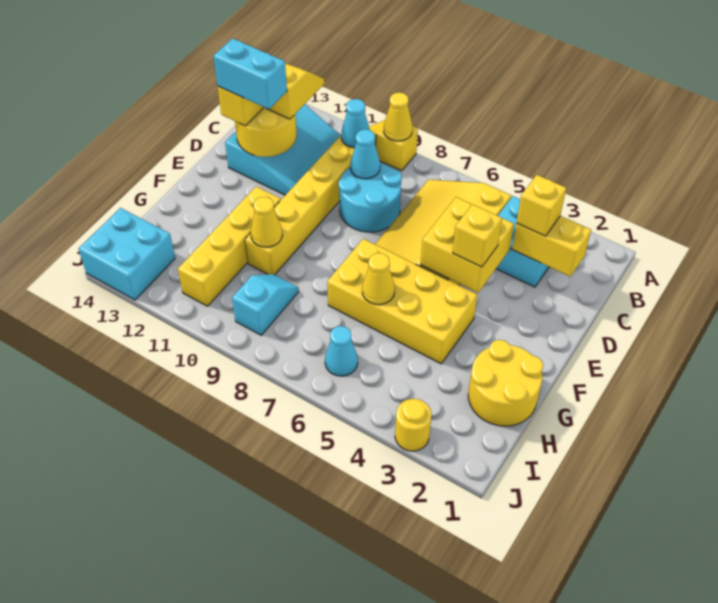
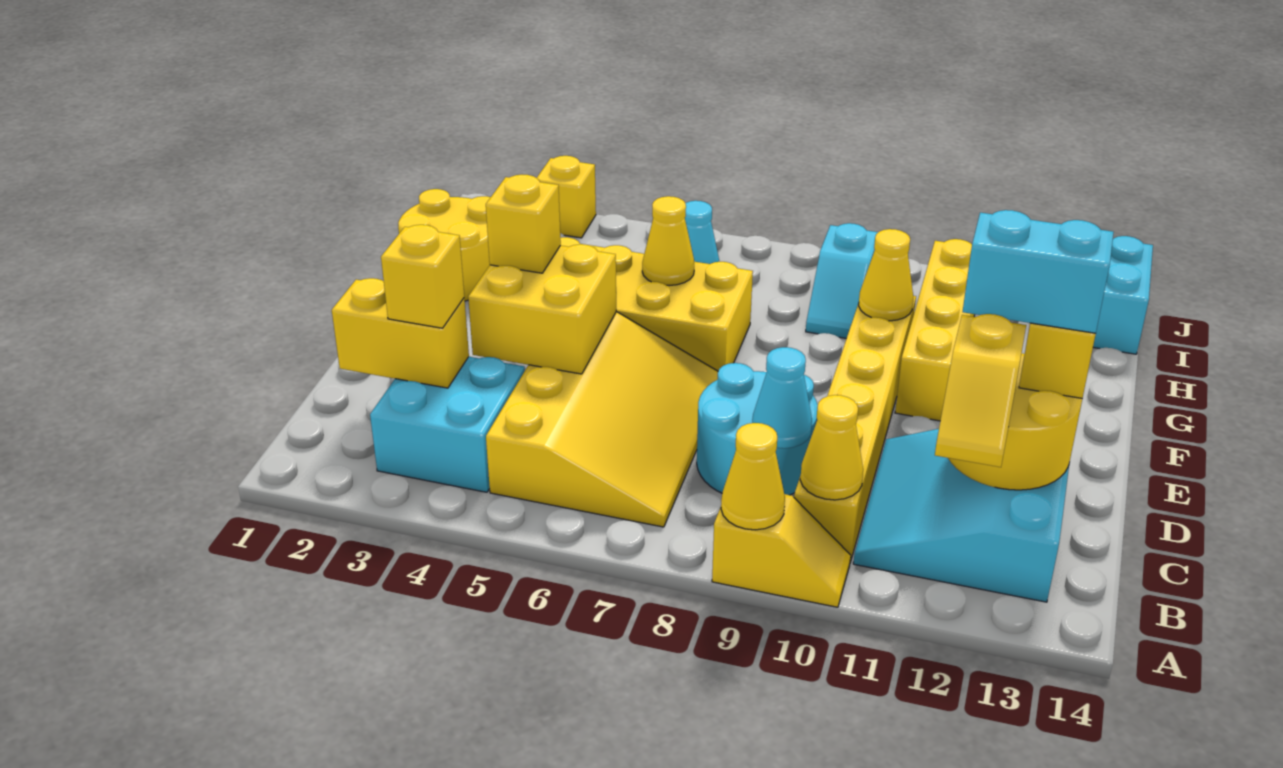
cyan cone B10 level 2 -> yellow cone B10 level 2
yellow round brick J3 level 1 -> yellow brick J3 level 1

